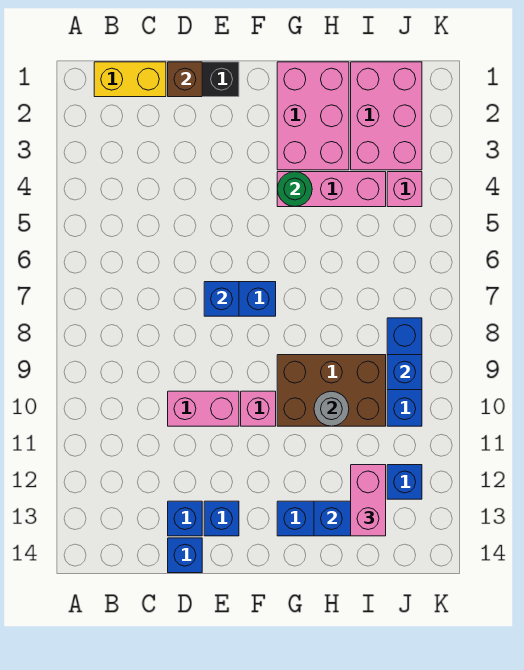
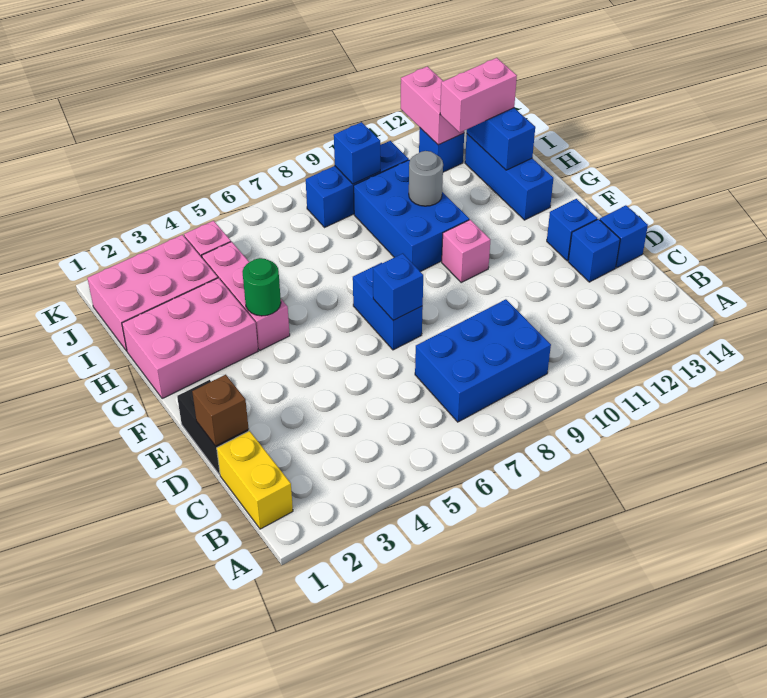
none -> blue brick B7:C9 level 1
pink brick D10:E10 level 1 -> pink brick J12:K12 level 2
brown brick G9:I10 level 1 -> blue brick G9:I10 level 1

